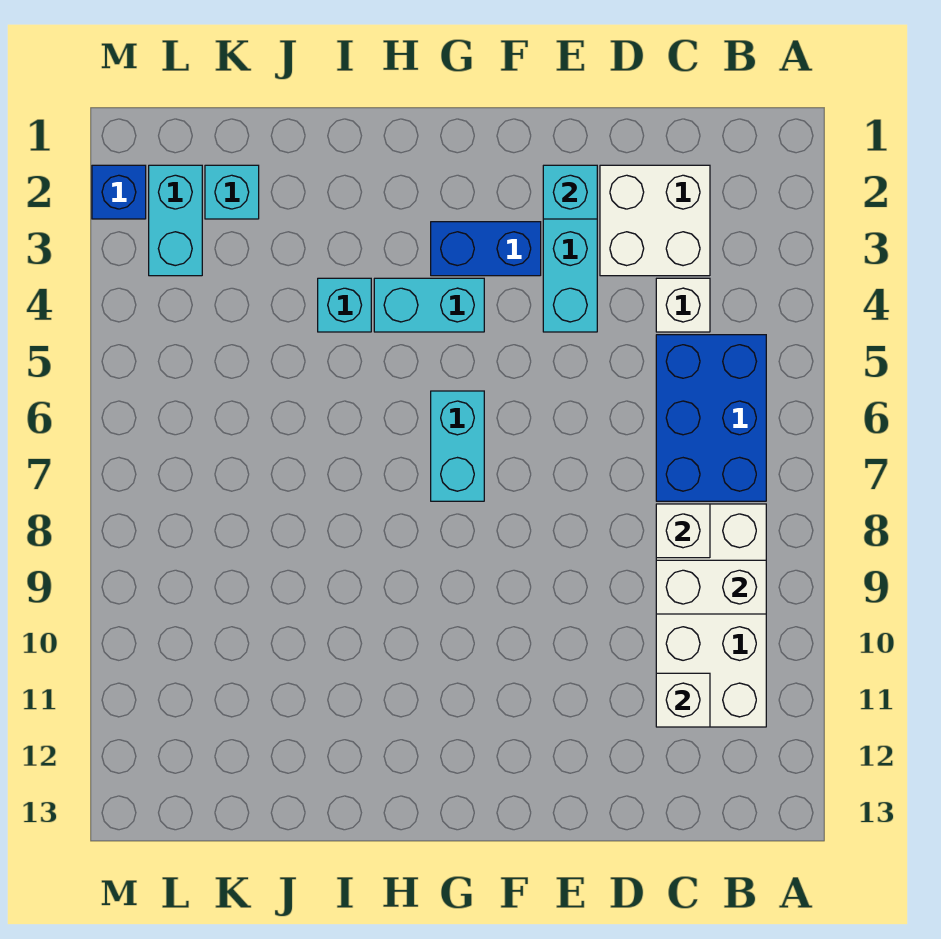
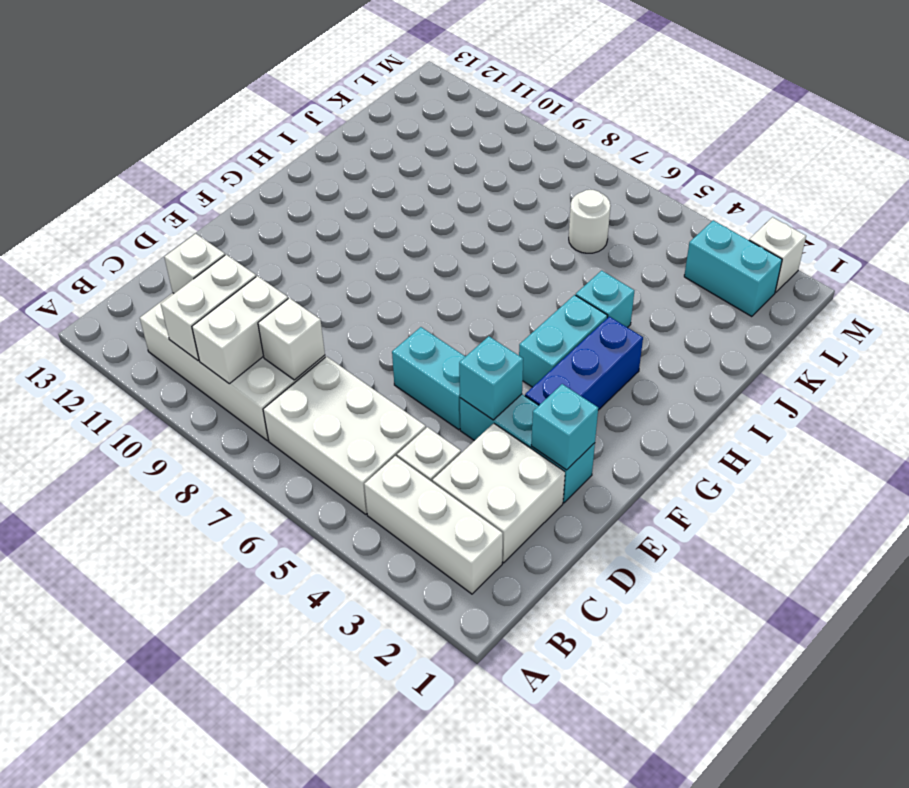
none -> white brick B2:B4 level 1
blue brick B5:C7 level 1 -> white brick B5:C7 level 1
none -> white brick B10:C10 level 2
blue brick F3:G3 level 1 -> blue brick F3:H3 level 1
cyan brick G6:G7 level 1 -> cyan brick E5:E6 level 1
cyan brick K2 level 1 -> cyan brick E4 level 2
none -> white round brick K6 level 1
blue brick M2 level 1 -> white brick M2 level 1

